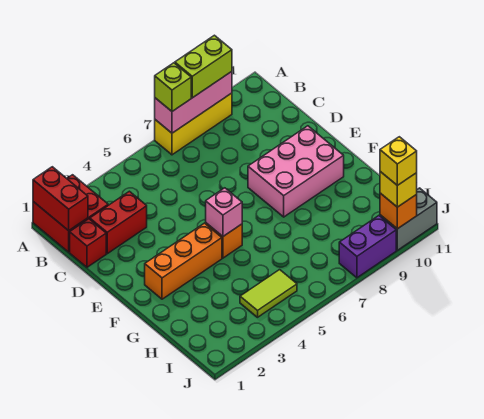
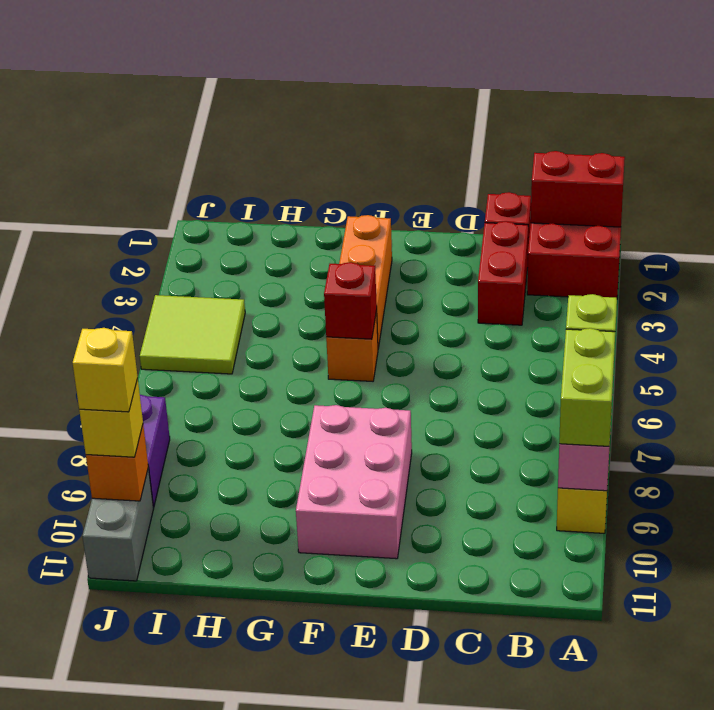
pink brick F5 level 2 -> red brick F5 level 2
lime tile I4:I5 level 1 -> lime tile I4:J5 level 1

